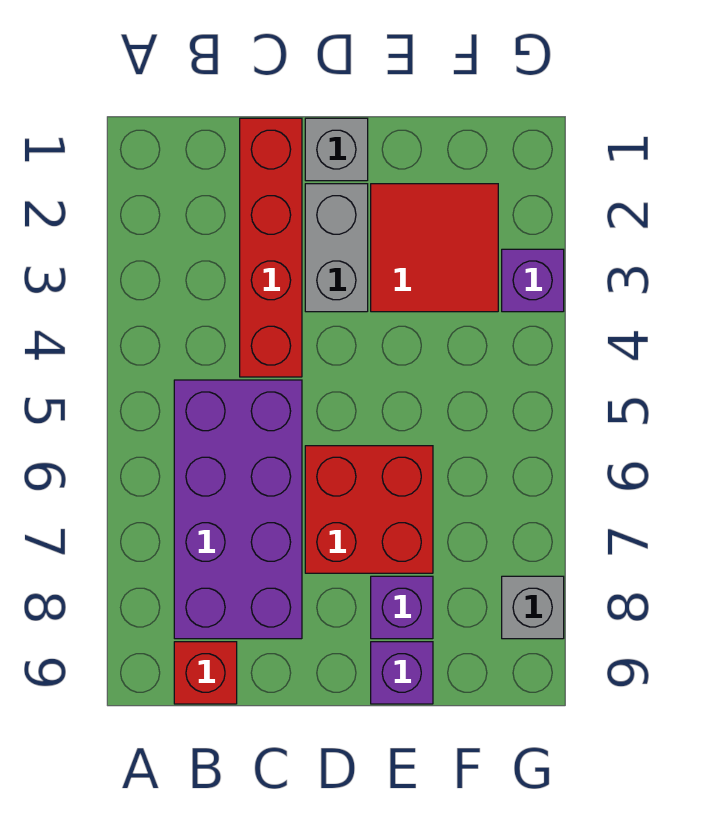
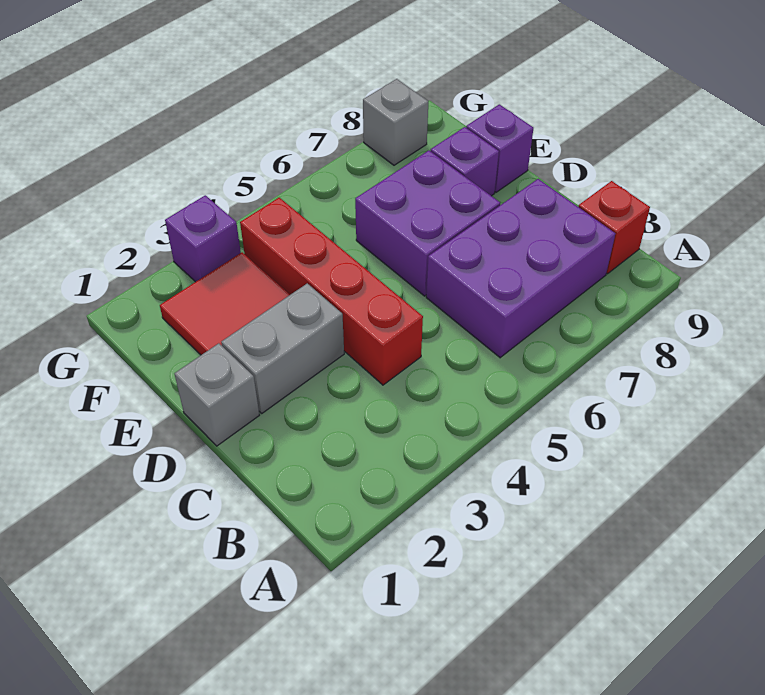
purple brick B5:C8 level 1 -> purple brick B6:C8 level 1
red brick C1:C4 level 1 -> red brick C4:F4 level 1
red brick D6:E7 level 1 -> purple brick D6:E7 level 1

